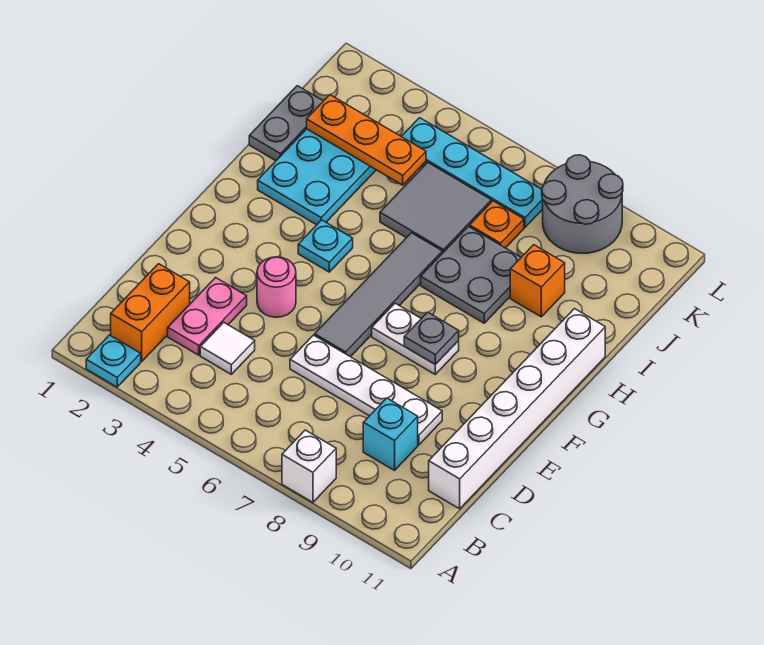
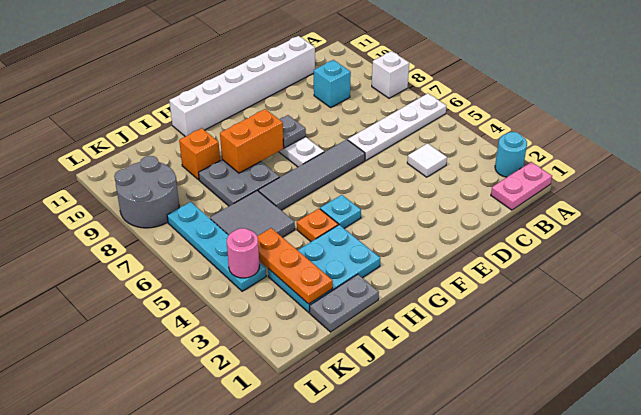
cyan plate A2 level 1 -> cyan round brick A2 level 1
orange brick B2:C2 level 1 -> orange brick G8:H8 level 2
pink plate C3:D3 level 1 -> pink plate A1:B1 level 1
white plate D6:D9 level 1 -> white plate A6:D6 level 1
pink round brick E4 level 1 -> pink round brick K4 level 2
orange plate J7 level 1 -> orange plate H4 level 1

